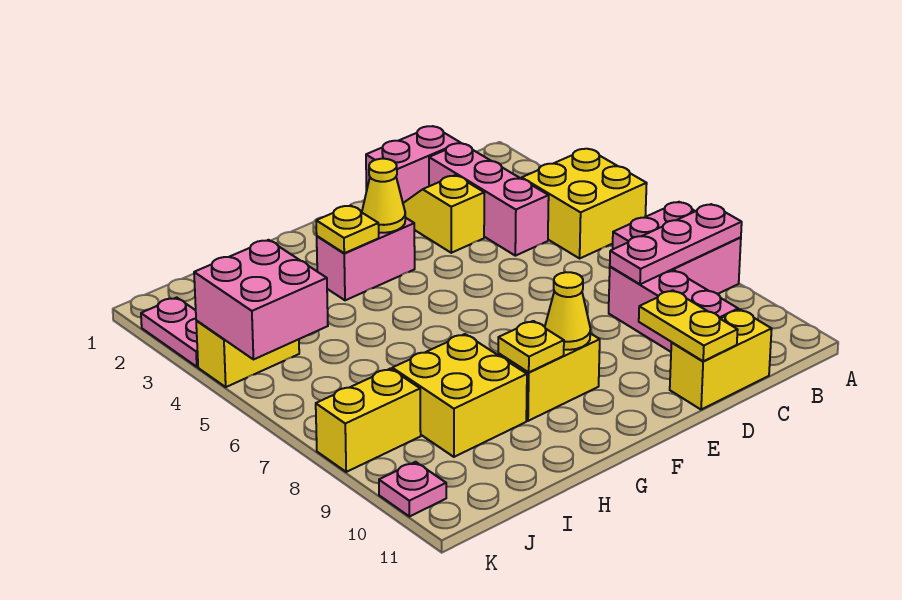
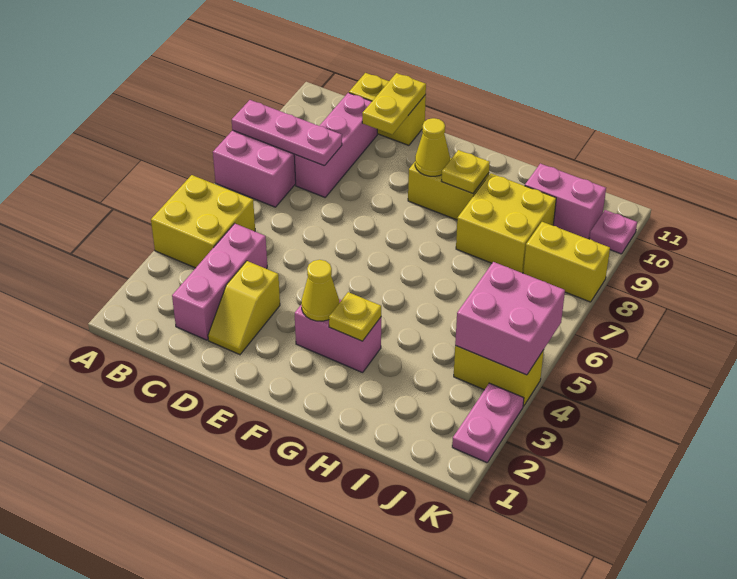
pink brick C1:D1 level 1 -> pink brick I10:J10 level 1

